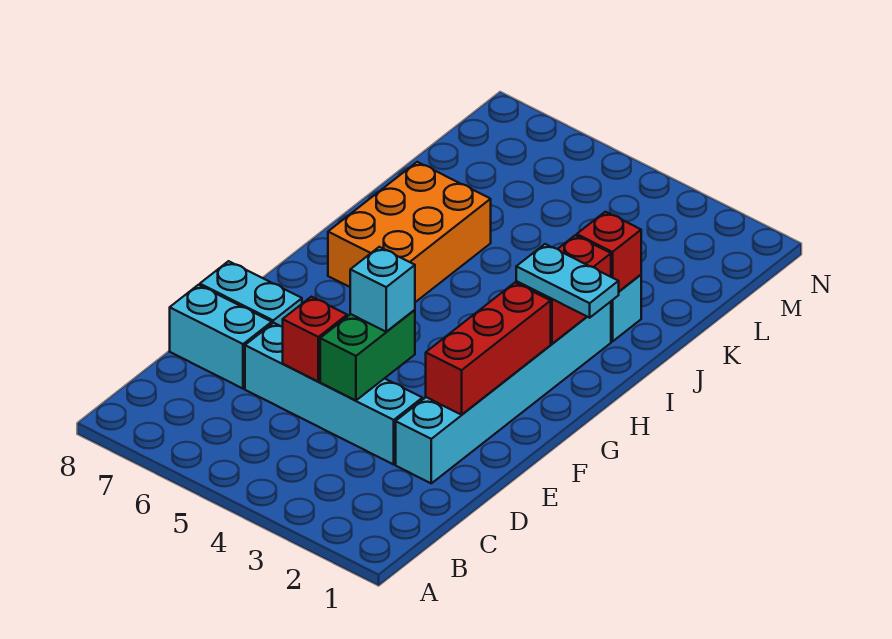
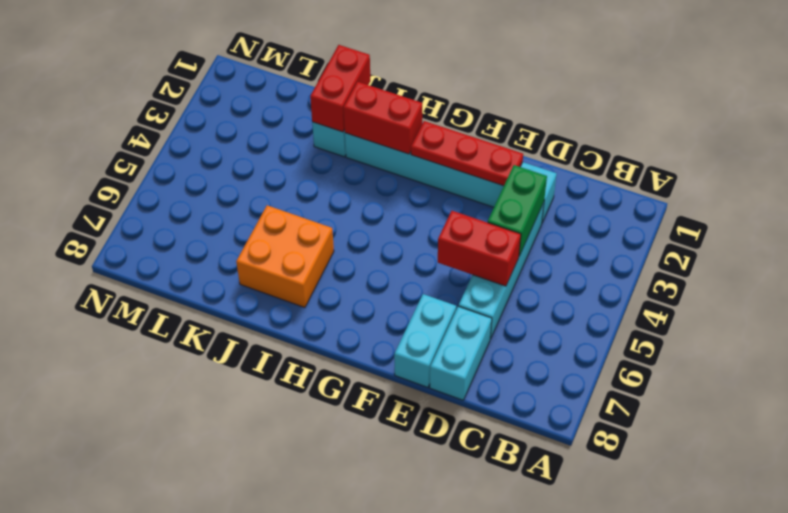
green brick D4:E4 level 2 -> green brick D3:D4 level 2
red brick D5 level 2 -> red brick D5:E5 level 2
red brick E2:G2 level 2 -> red plate E2:G2 level 2
cyan brick E4 level 3 -> none
cyan plate H1:H2 level 3 -> none
orange brick H6:J7 level 1 -> orange brick I6:J7 level 1
red brick J2 level 2 -> red brick J1:J2 level 2

